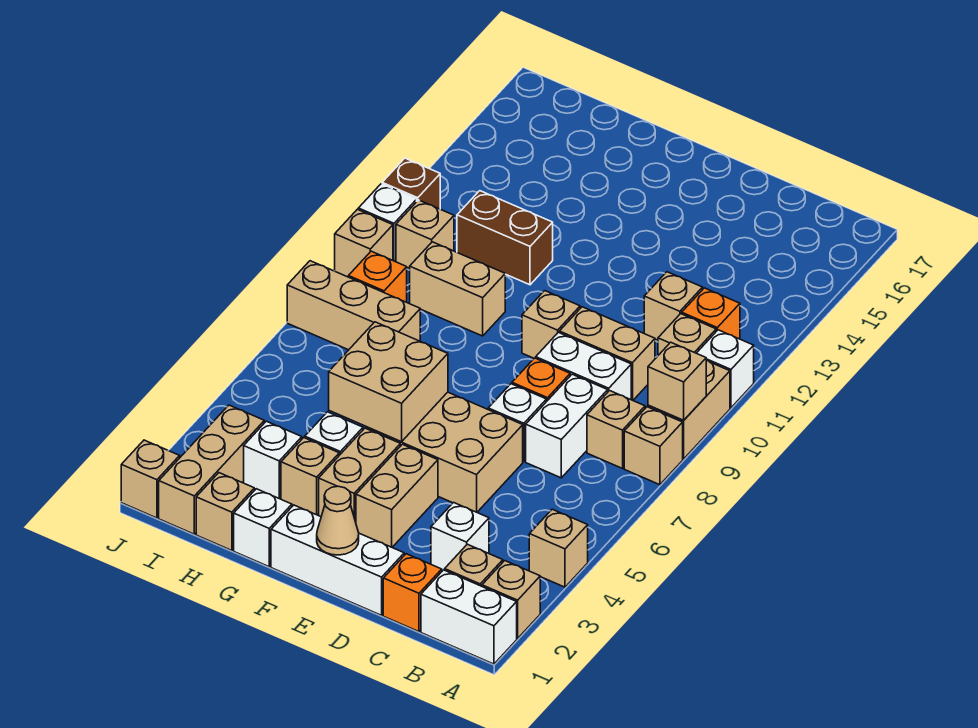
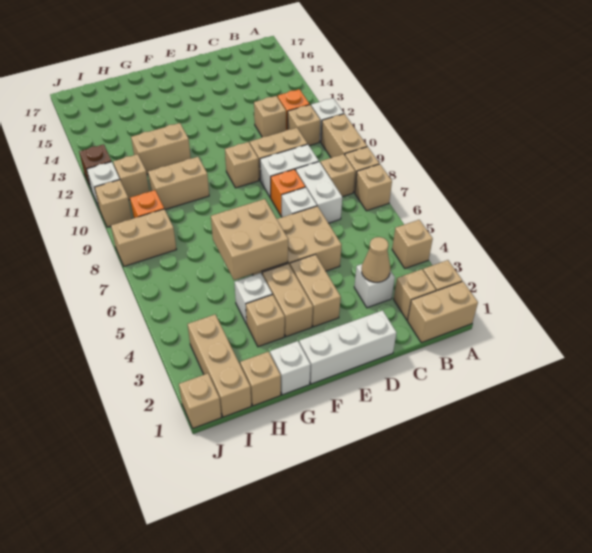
white brick A1:B1 level 1 -> tan brick A1:B1 level 1
tan brick A9 level 2 -> tan brick A7 level 1
orange brick C1 level 1 -> none
tan cone E1 level 2 -> tan cone C3 level 2
brown brick G12:H12 level 1 -> tan brick G12:H12 level 1
white brick H3 level 1 -> none
tan brick H8:J8 level 1 -> tan brick I8:J8 level 1

